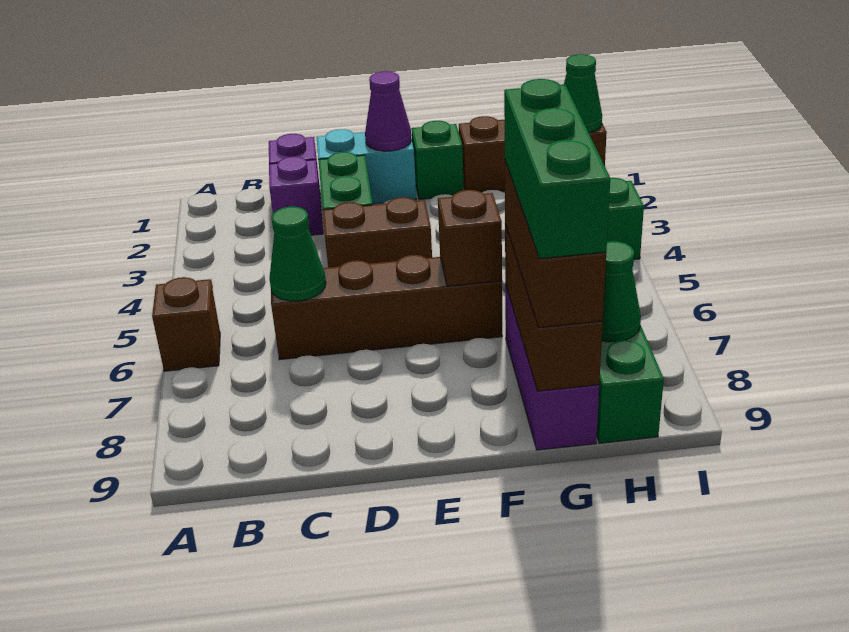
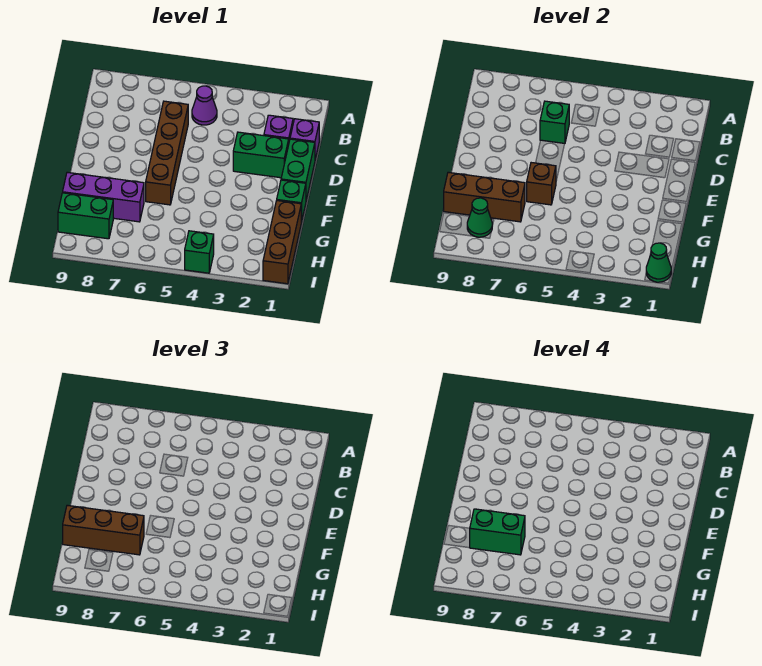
brown brick A6 level 1 -> none
green cone C6 level 2 -> green brick C6 level 2
cyan brick D1:E1 level 1 -> green brick D1:E1 level 1
brown brick D4:E4 level 1 -> none
purple cone E1 level 2 -> purple cone B5 level 1
green brick G7:G9 level 4 -> green brick G7:G8 level 4

